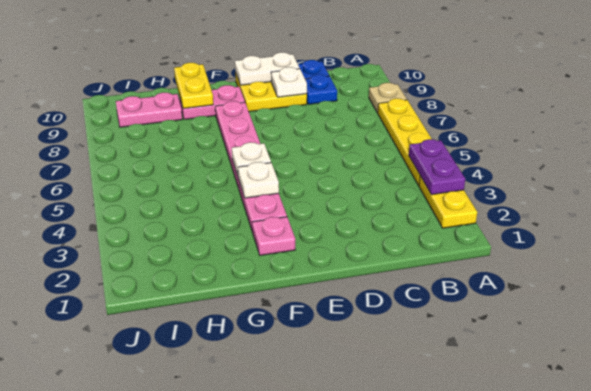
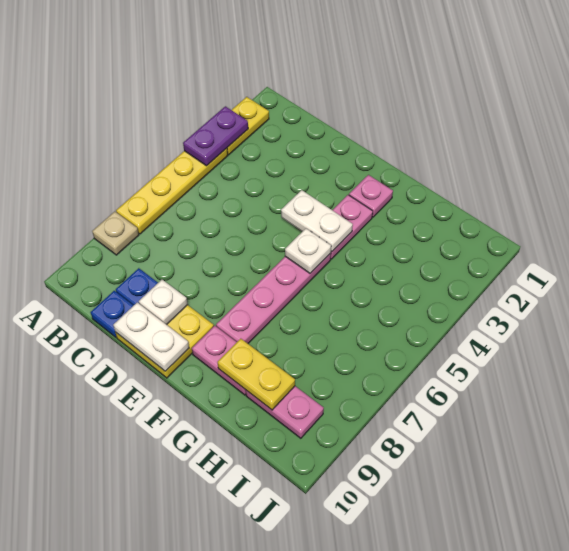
white plate F4 level 2 -> white plate E4:F4 level 2
yellow plate G9:G10 level 2 -> yellow plate G9:H9 level 2

